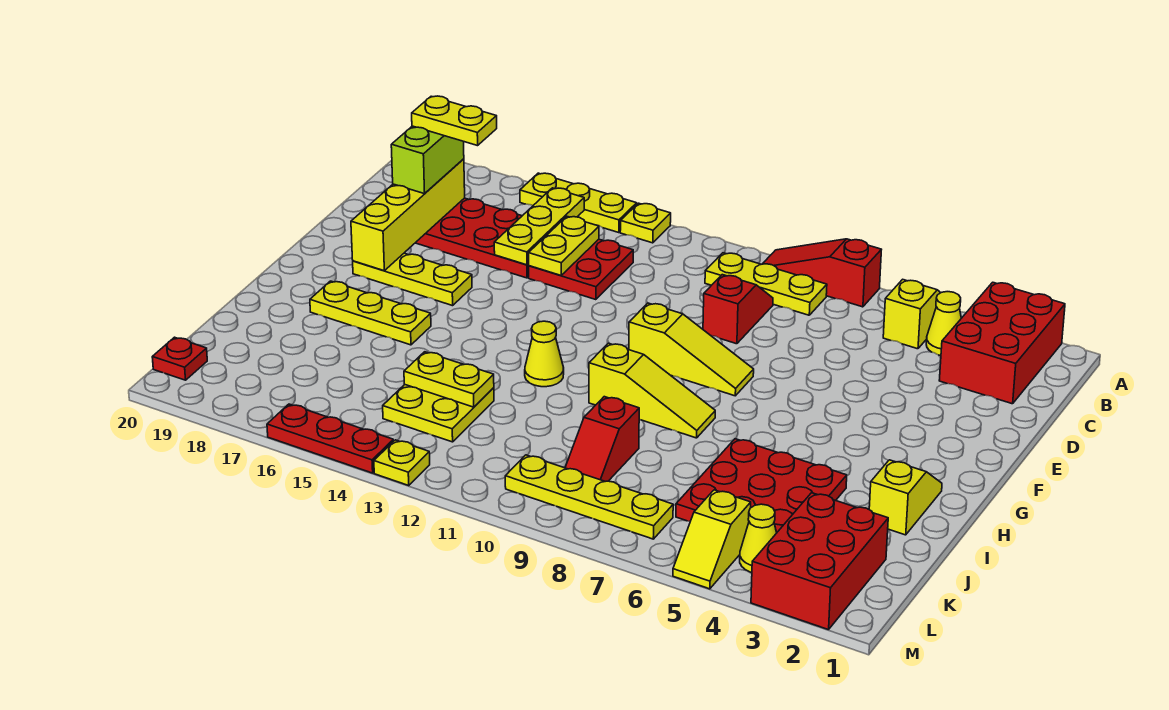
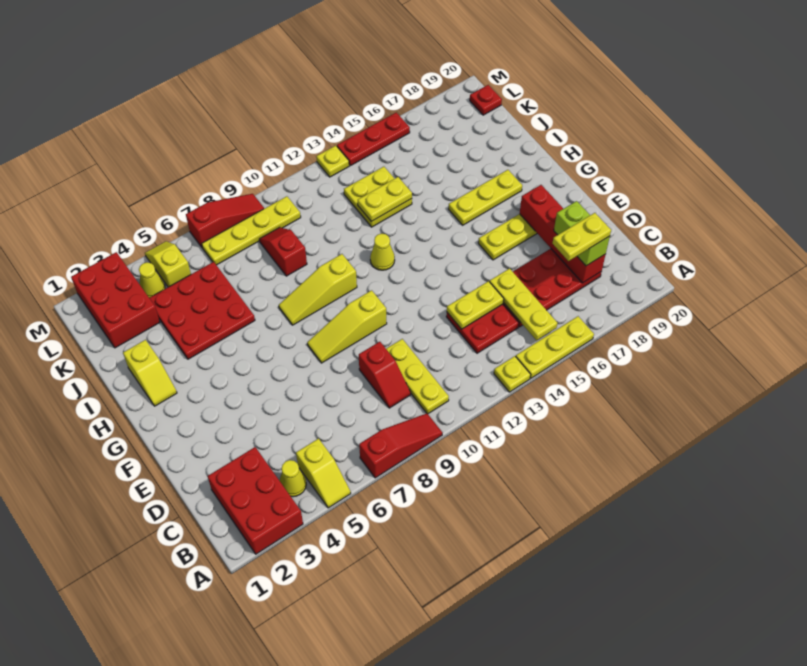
yellow plate B8:B10 level 1 -> yellow plate B10:D10 level 1
yellow plate C14:D14 level 2 -> yellow plate D13:D14 level 2
yellow brick C18:F18 level 2 -> red brick C18:F18 level 2
none -> red slope M7:M9 level 1 top 7

